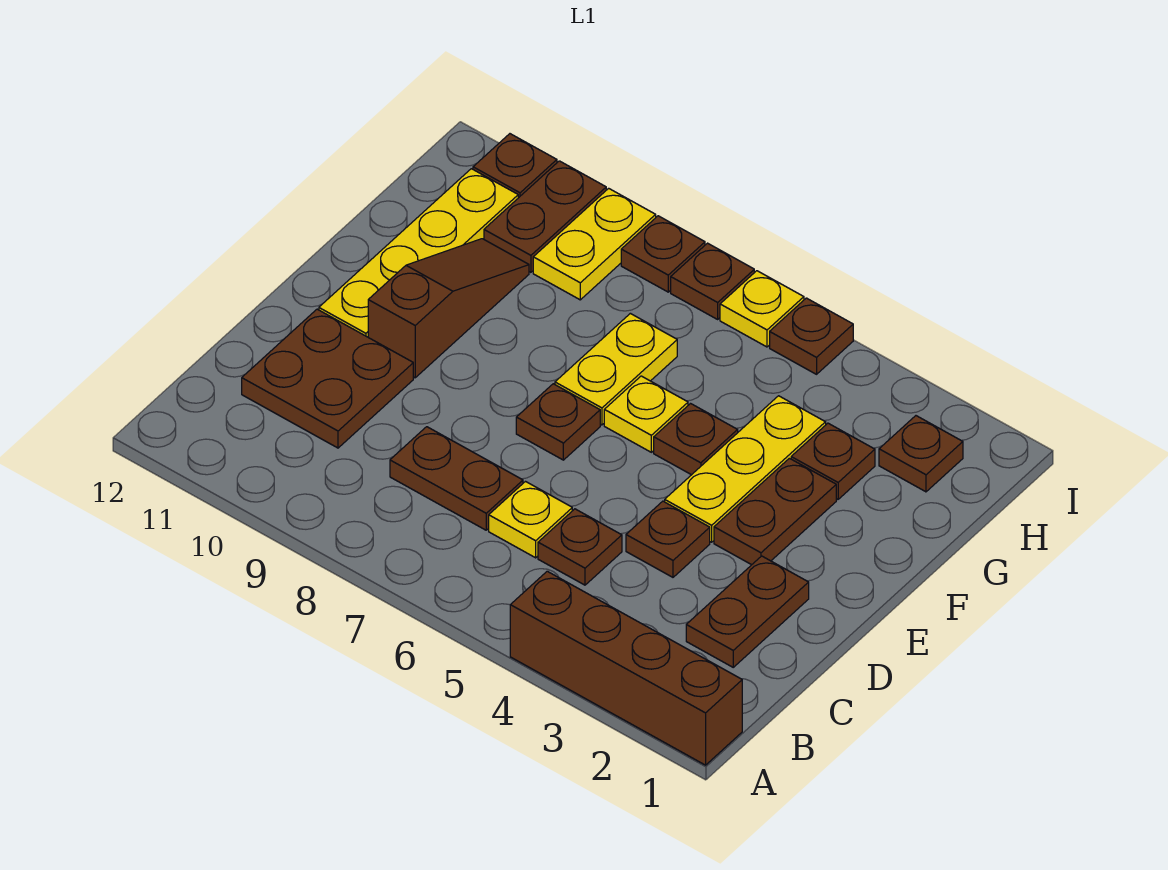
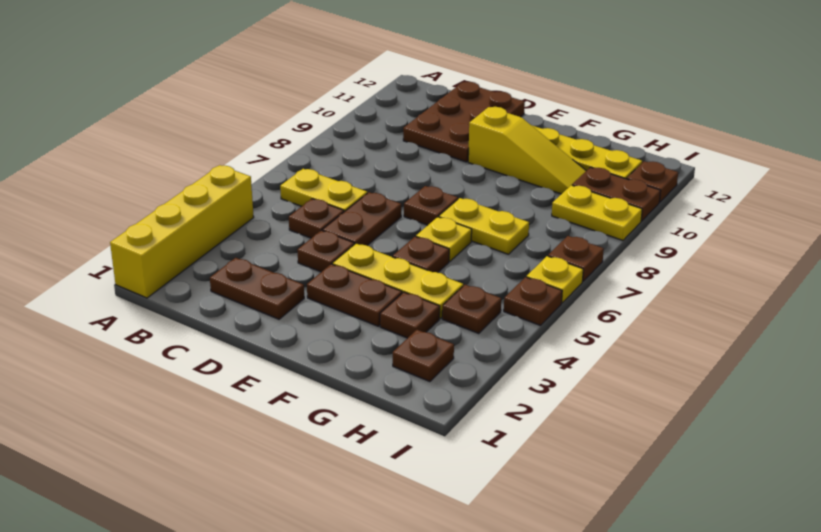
brown brick A1:A4 level 1 -> yellow brick A1:A4 level 1
yellow plate C6 level 1 -> yellow plate B6:C6 level 1
brown plate C7:C8 level 1 -> brown plate D5:D6 level 1
brown plate C10:D11 level 1 -> brown plate C10:D12 level 1
brown slope E10:G10 level 1 top E -> yellow slope E10:G10 level 1 top E
brown plate I8 level 1 -> brown plate H4 level 1

